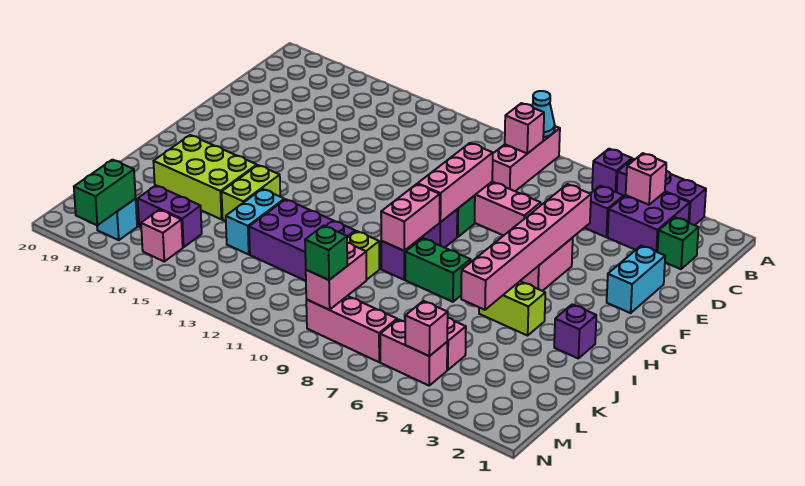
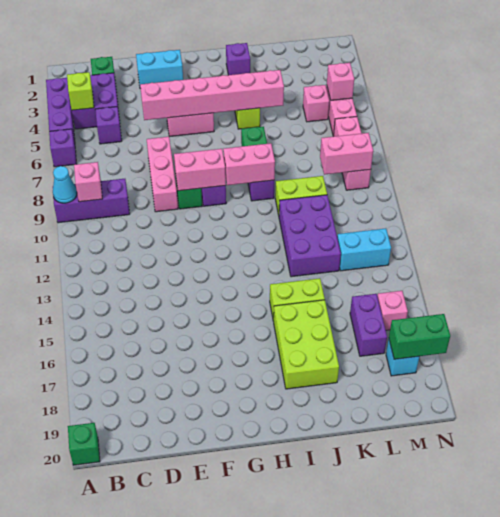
pink brick A9:C9 level 1 -> purple brick A9:C9 level 1
pink brick B4 level 2 -> lime brick B4 level 2
pink brick E9:G9 level 2 -> pink brick F9:G9 level 2
cyan brick J14:K14 level 1 -> cyan brick L13:M13 level 1
green brick M9 level 3 -> green brick A20 level 1

